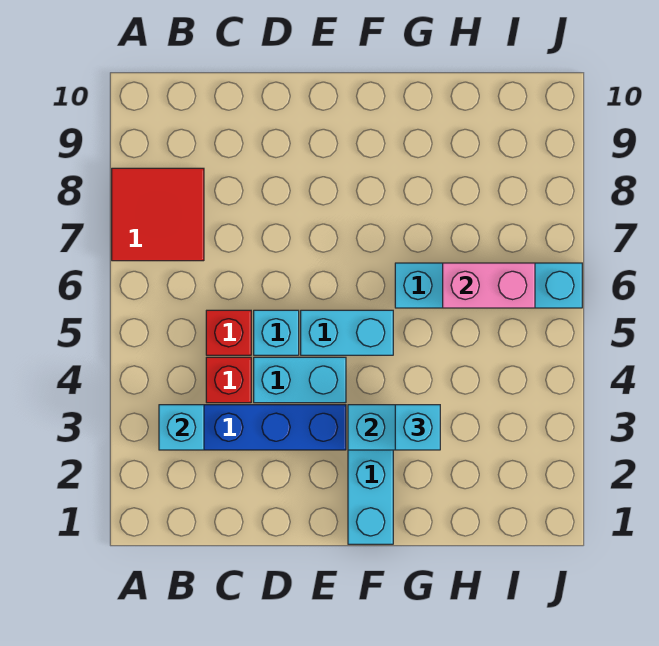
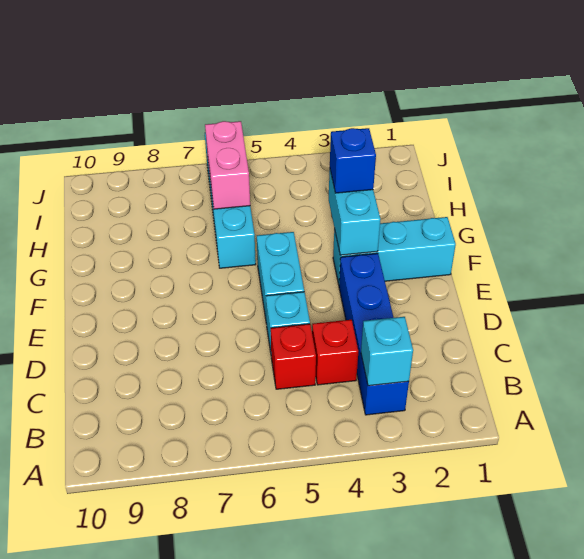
red tile A7:B8 level 1 -> none
cyan brick D4:E4 level 1 -> none
cyan brick G3 level 3 -> blue brick G3 level 3

